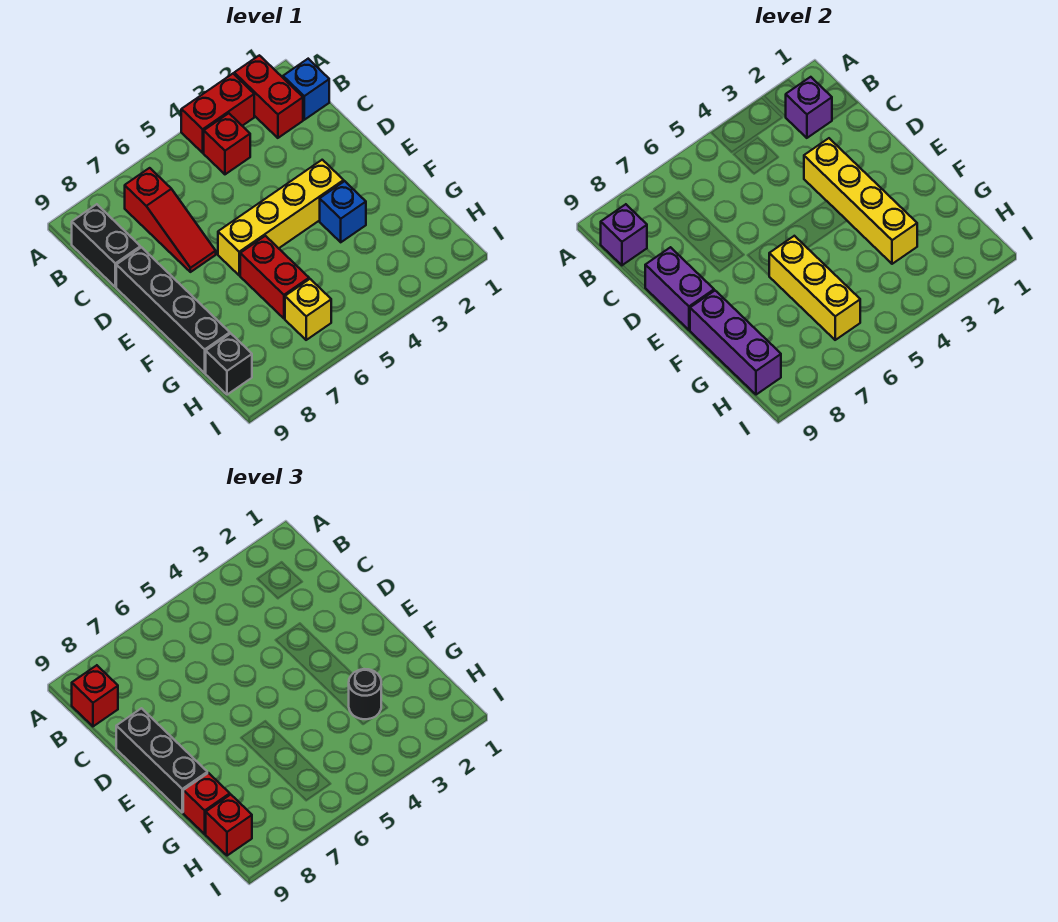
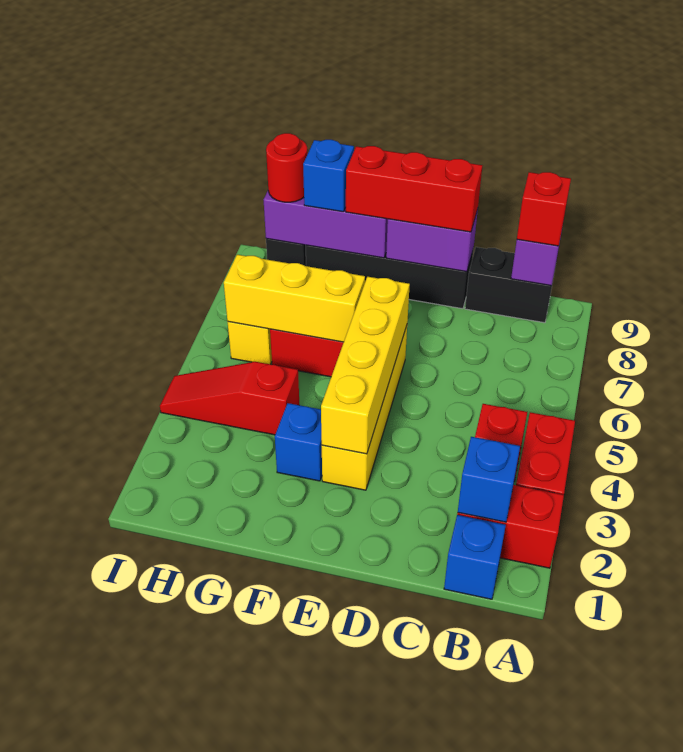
purple brick B2 level 2 -> blue brick B2 level 2
red slope B7:D7 level 1 top B -> red slope G4:I4 level 1 top G
yellow brick D3:G3 level 2 -> yellow brick E3:E6 level 2
black brick D9:F9 level 3 -> red brick D9:F9 level 3
black round brick G3 level 3 -> none
red brick G9 level 3 -> blue brick G9 level 3
red brick H9 level 3 -> red round brick H9 level 3

